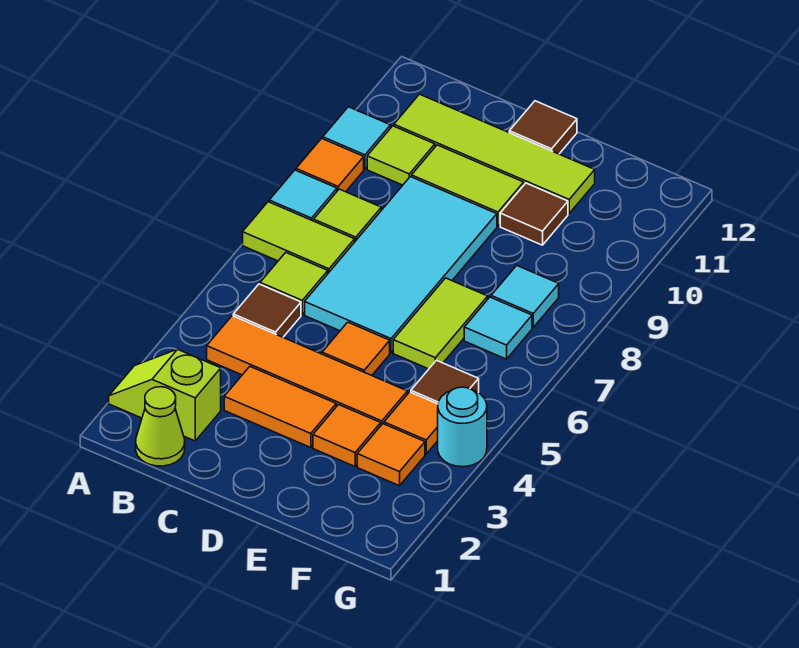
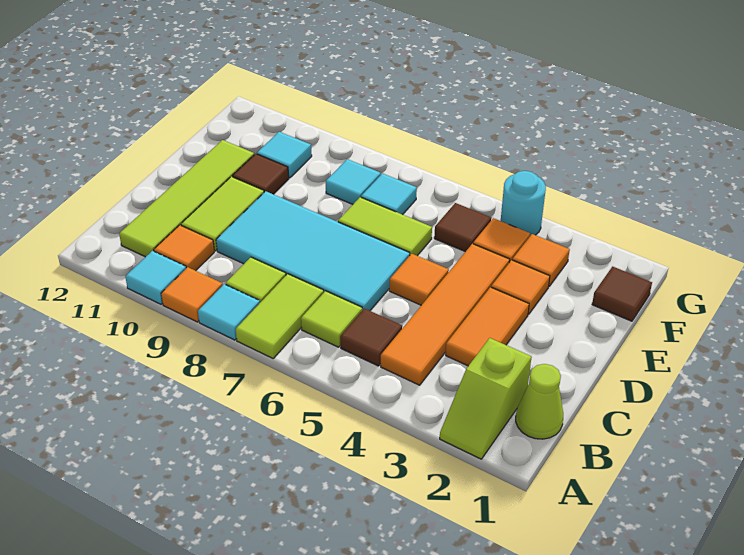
lime tile B10 level 1 -> orange tile B10 level 1
brown tile D12 level 1 -> brown tile F1 level 1
none -> cyan tile F10 level 1

